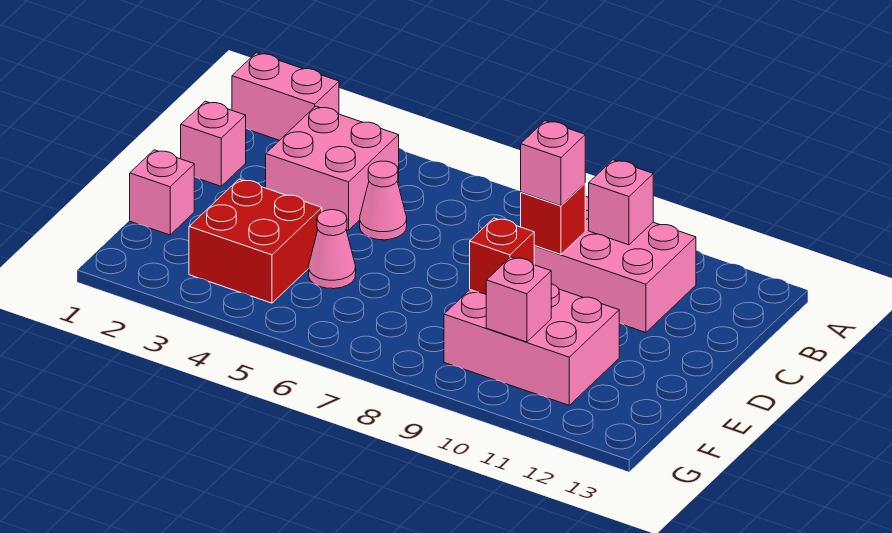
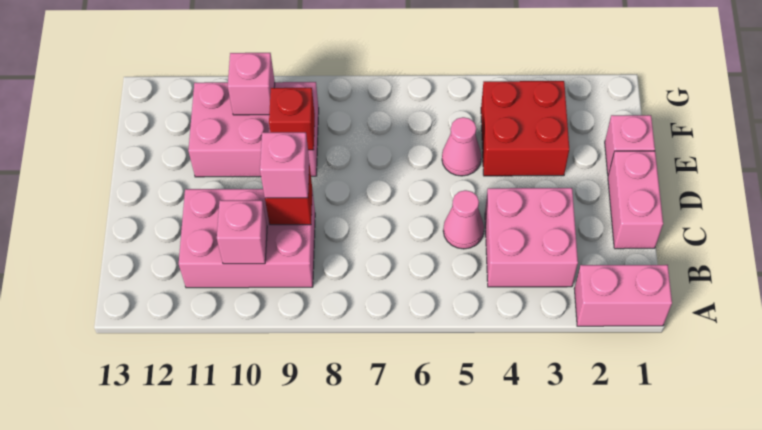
pink brick C1 level 1 -> pink brick C1:D1 level 1

